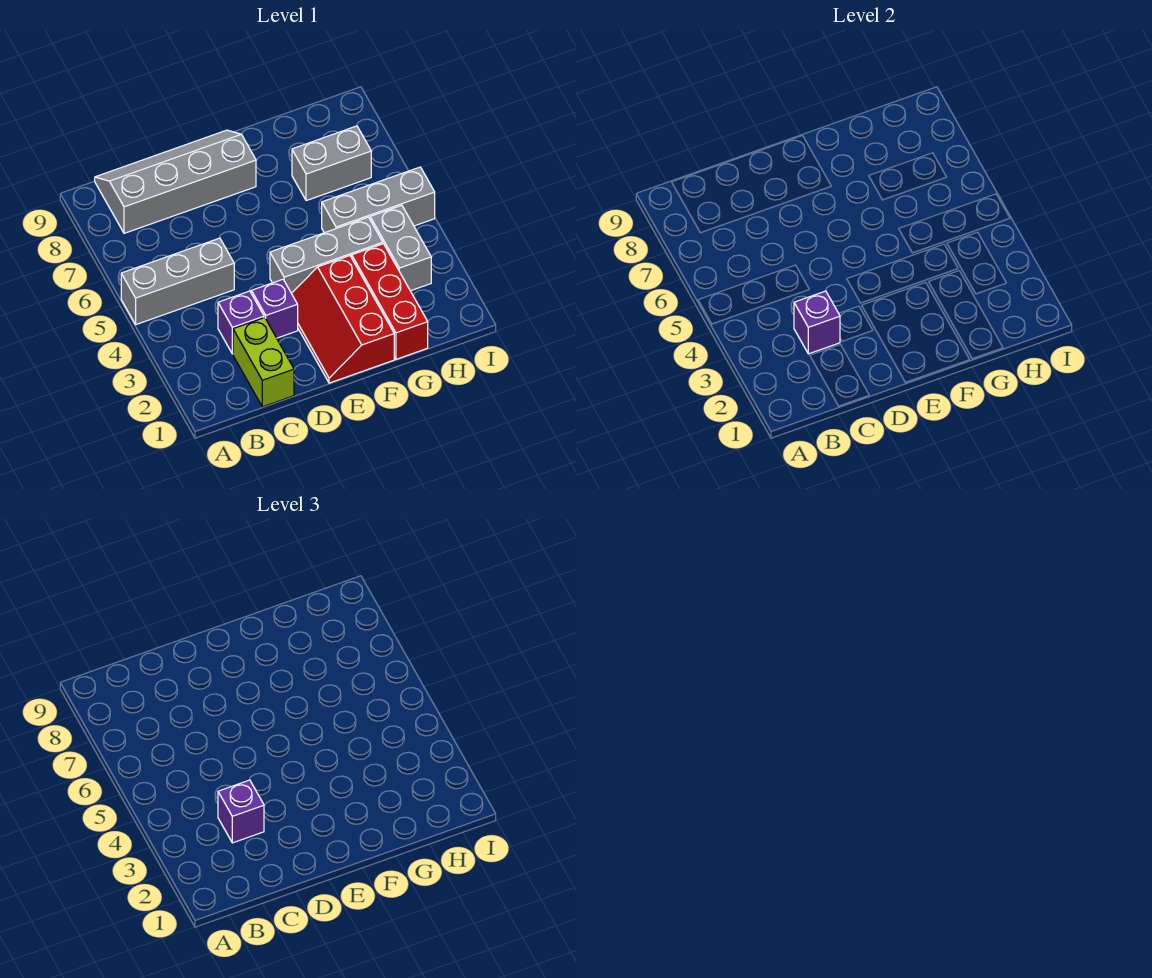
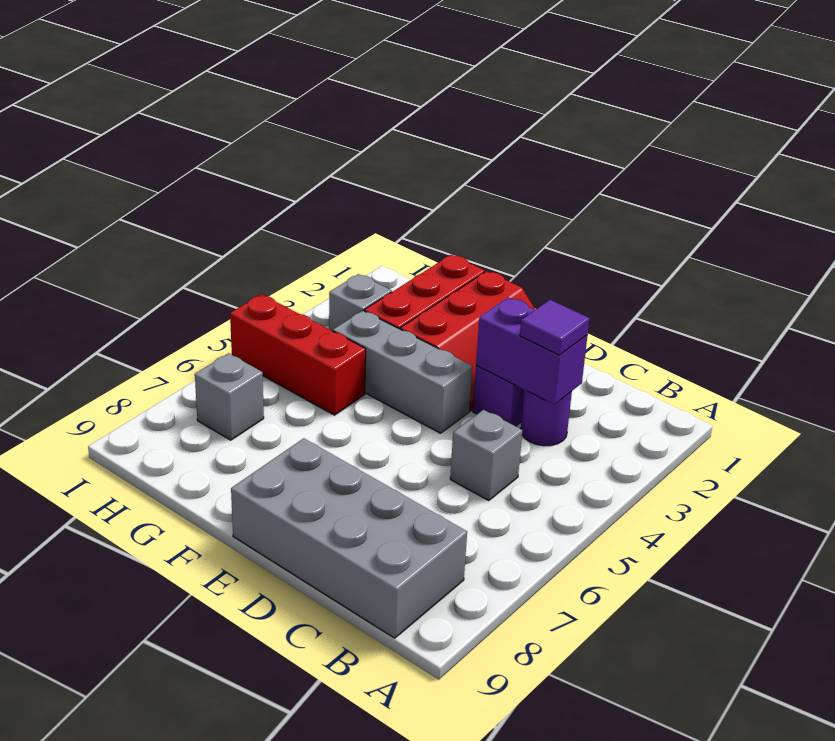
grey brick A5:C5 level 1 -> grey brick C5 level 1
grey slope B8:E9 level 1 top 8 -> grey brick B8:E9 level 1
lime brick C1:C2 level 1 -> none
purple brick C3 level 1 -> purple round brick C3 level 1
purple brick C3 level 2 -> purple brick C3:D3 level 2
purple brick C3 level 3 -> purple tile C3 level 3
grey brick G5:I5 level 1 -> red brick G5:I5 level 1
grey brick G7:H7 level 1 -> grey brick H7 level 1
grey brick H3:H4 level 1 -> grey brick H3 level 1

